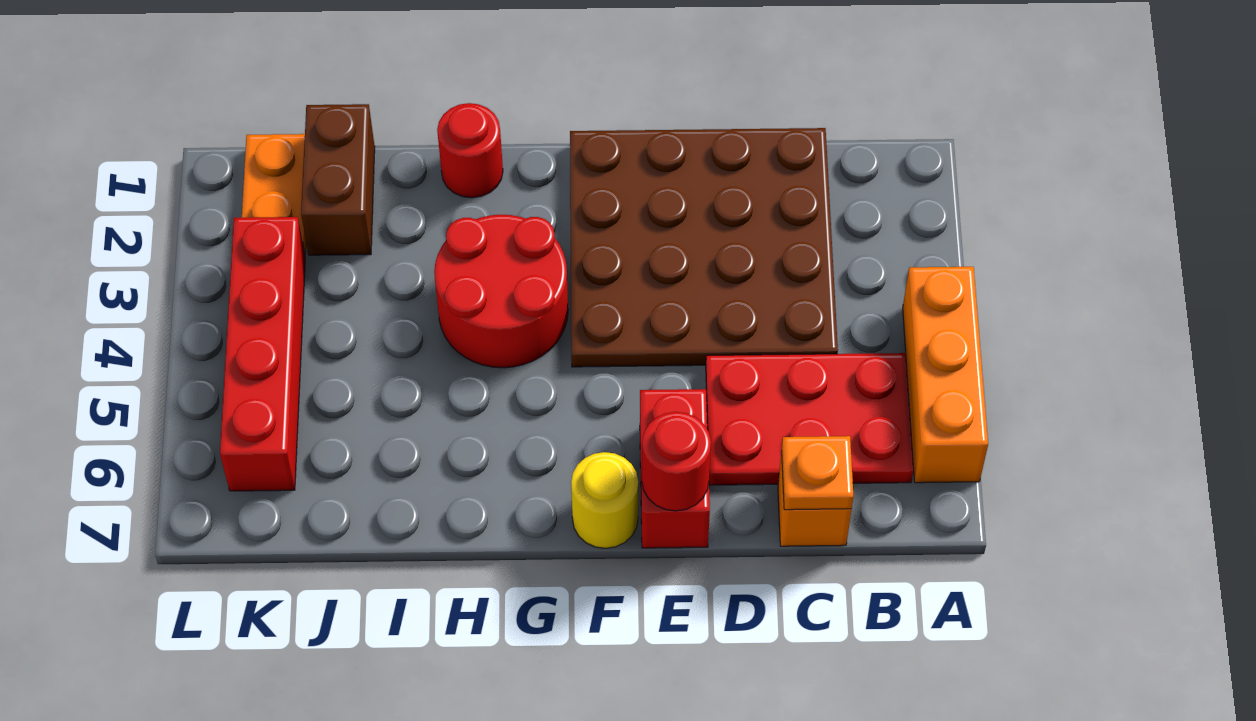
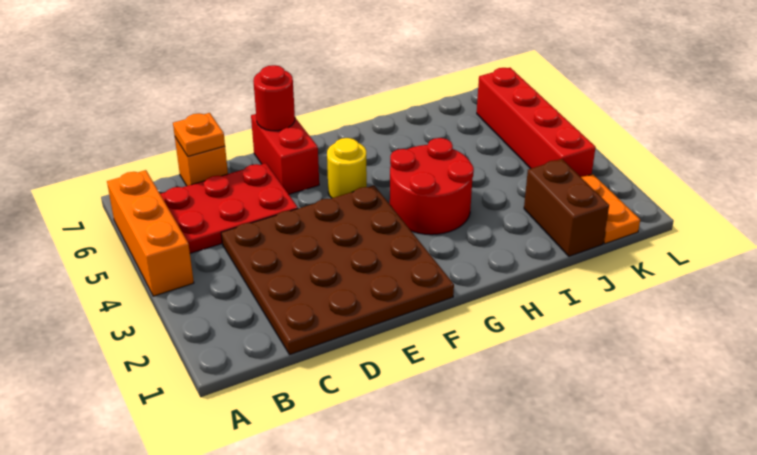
yellow round brick F7 level 1 -> yellow round brick F5 level 1
red round brick H1 level 1 -> none

